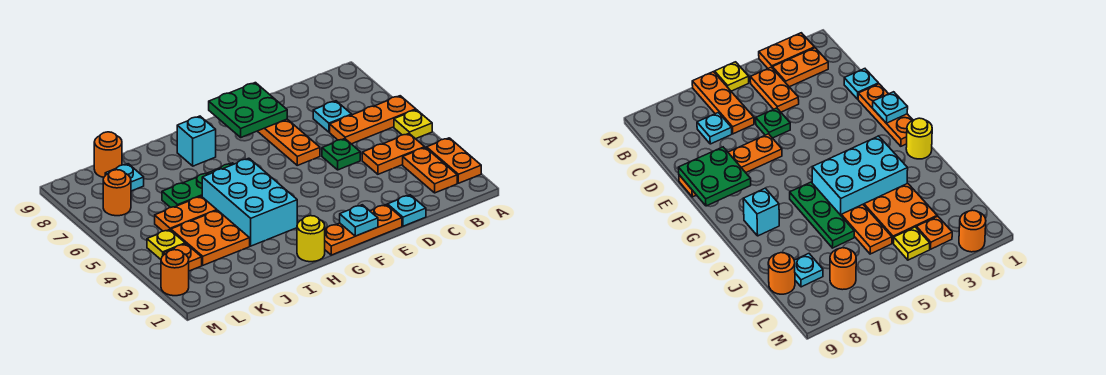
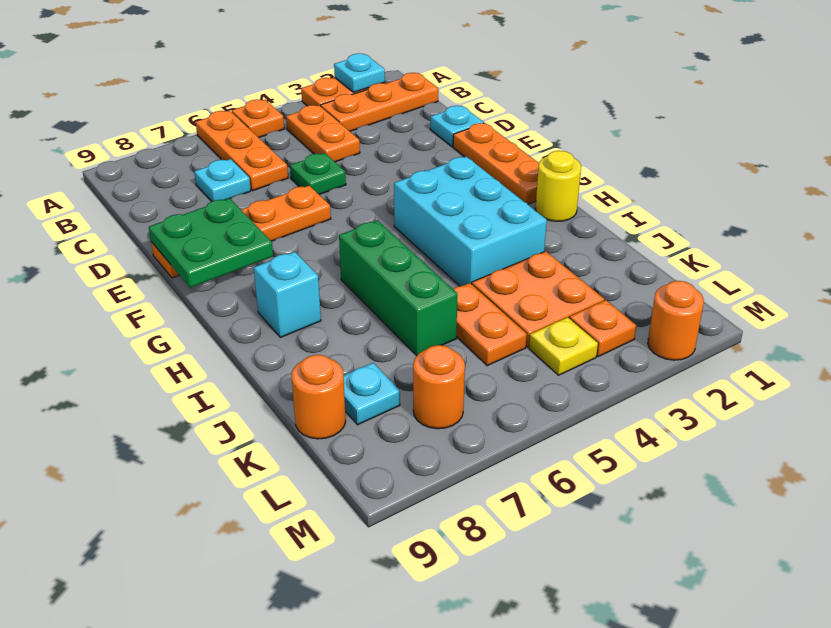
yellow plate A5 level 1 -> orange plate A5 level 1
orange plate B2:B3 level 1 -> orange plate B1:B3 level 1
cyan plate F1 level 2 -> cyan plate A2 level 2
cyan brick H3:I5 level 1 -> cyan brick G3:I4 level 1
green plate H6:J6 level 1 -> green brick H6:J6 level 1

